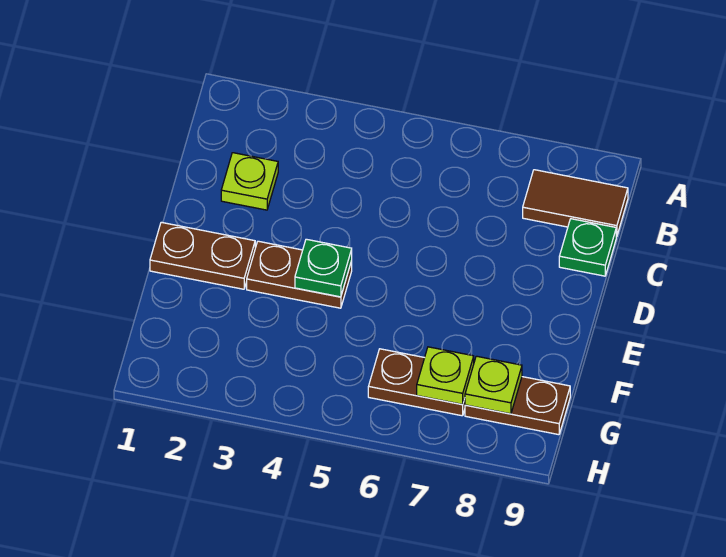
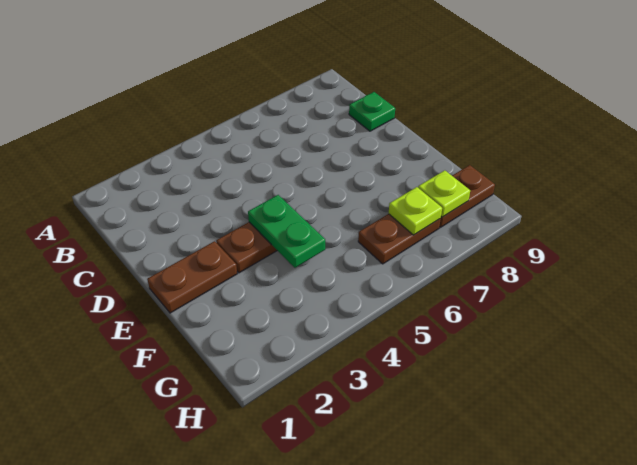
brown tile B8:B9 level 1 -> none
lime plate C2 level 1 -> none
green plate E4 level 2 -> green plate E4:F4 level 2

